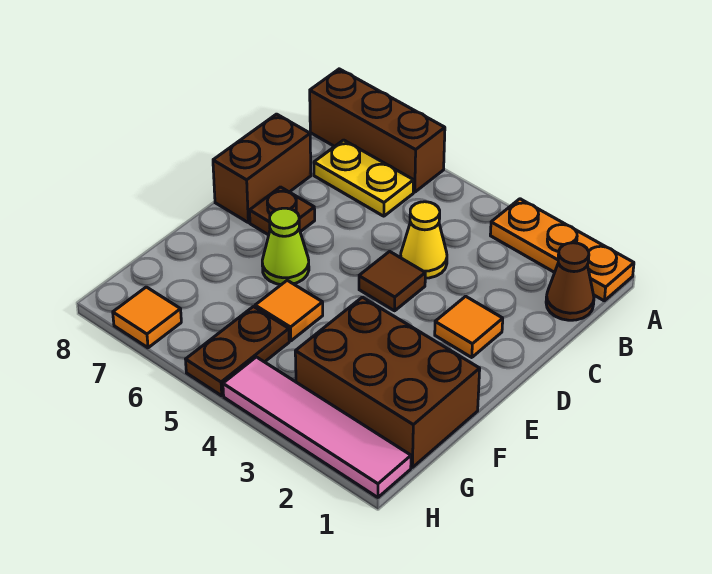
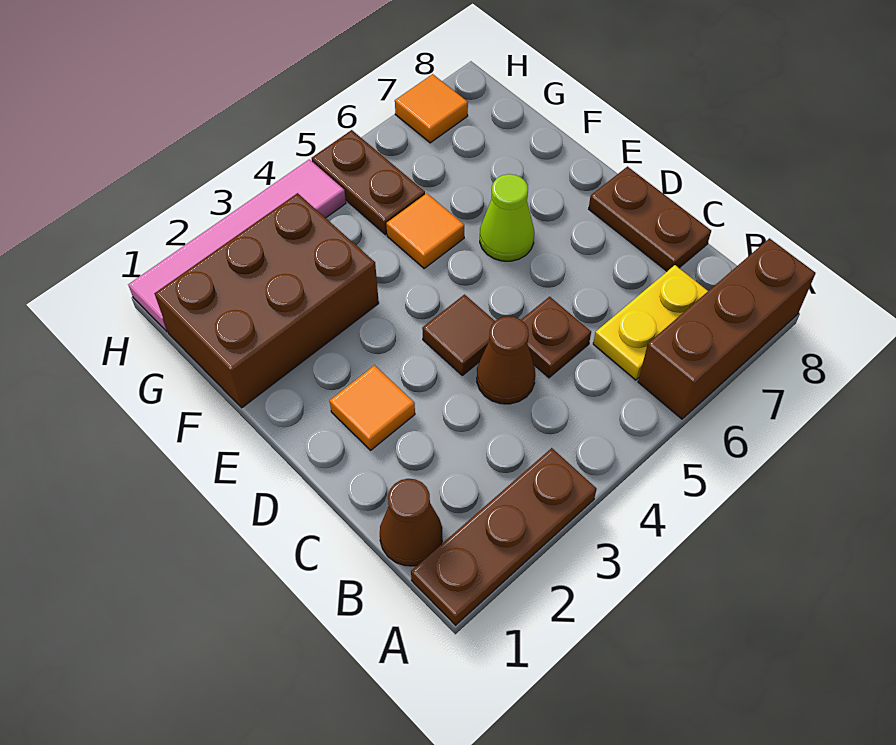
orange plate A1:A3 level 1 -> brown plate A1:A3 level 1
yellow cone C4 level 1 -> brown cone C4 level 1
brown brick C8:D8 level 1 -> brown plate C8:D8 level 1
brown plate D7 level 1 -> brown plate C5 level 1

